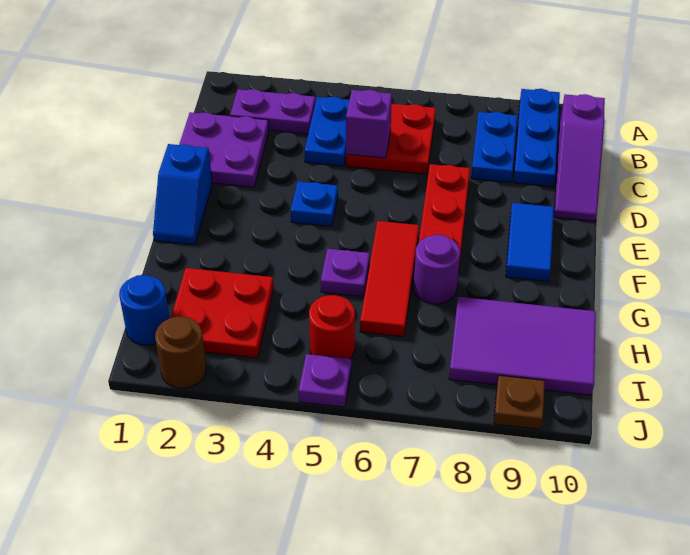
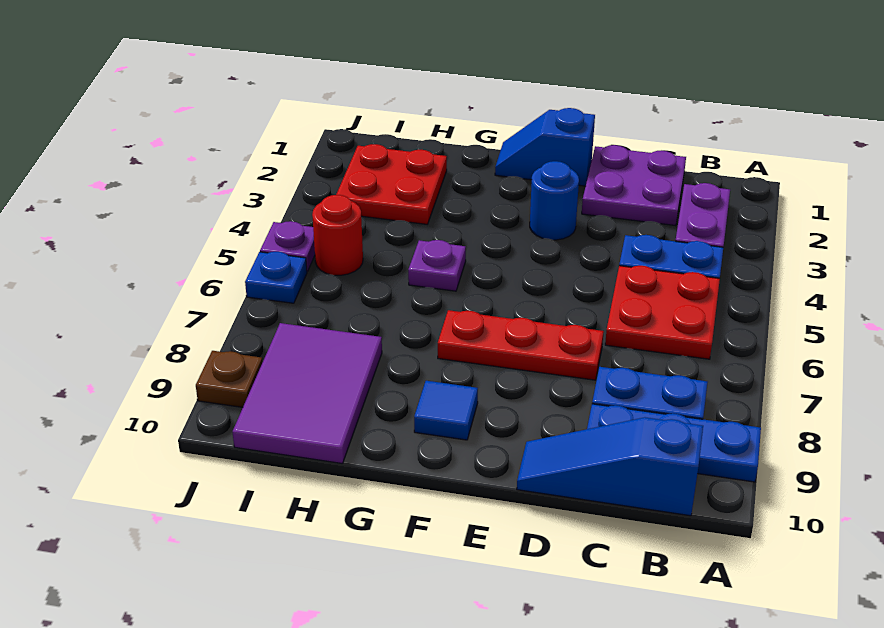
purple slope B10:D10 level 1 top B -> blue slope B10:D10 level 1 top B
purple brick C5 level 2 -> none
blue plate E4 level 1 -> blue plate J6 level 1
blue tile E9:F9 level 1 -> blue tile F9 level 1
red tile F6:H6 level 1 -> none
purple round brick G7 level 1 -> none
blue round brick I1 level 1 -> blue round brick E3 level 1
brown round brick J2 level 1 -> none

